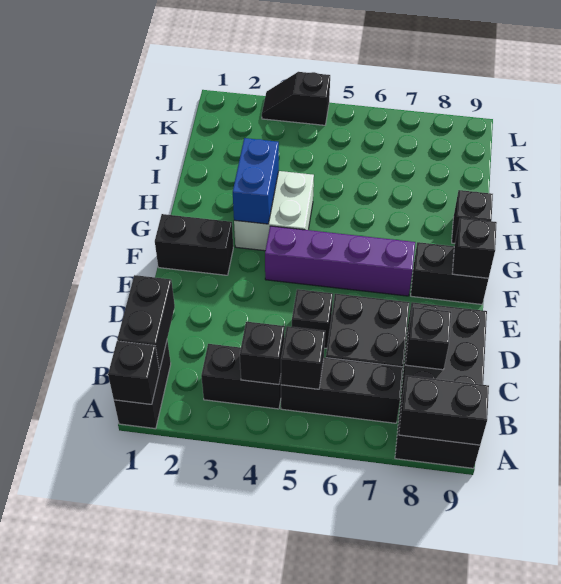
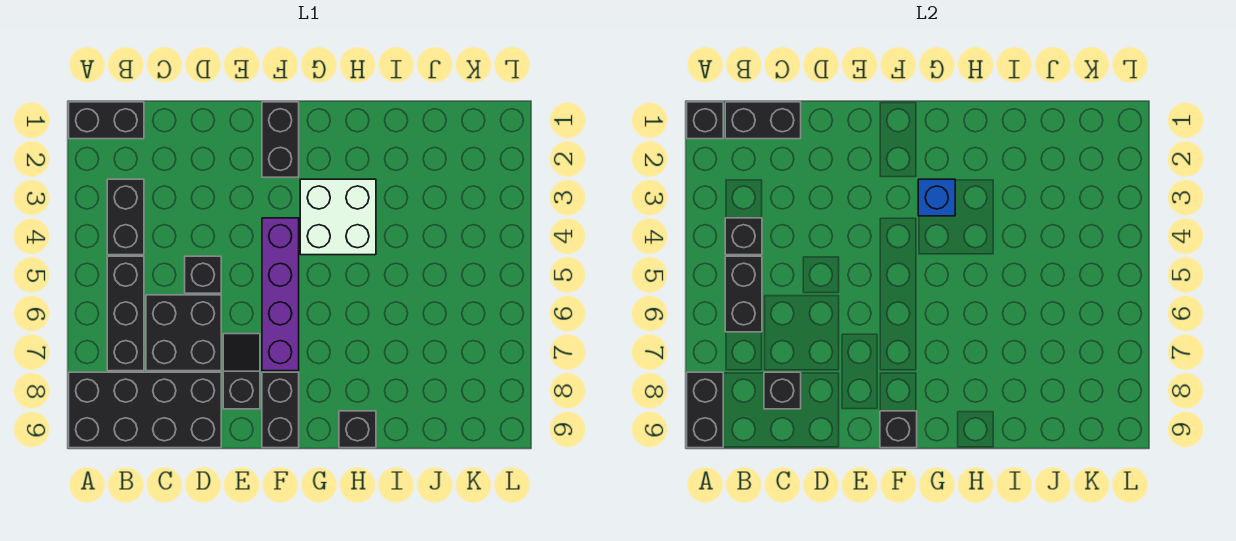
black brick B5 level 2 -> black brick B5:B6 level 2
blue brick G3:H3 level 2 -> blue brick G3 level 2
black slope L3:L4 level 1 top 4 -> black slope E7:E8 level 1 top 8

